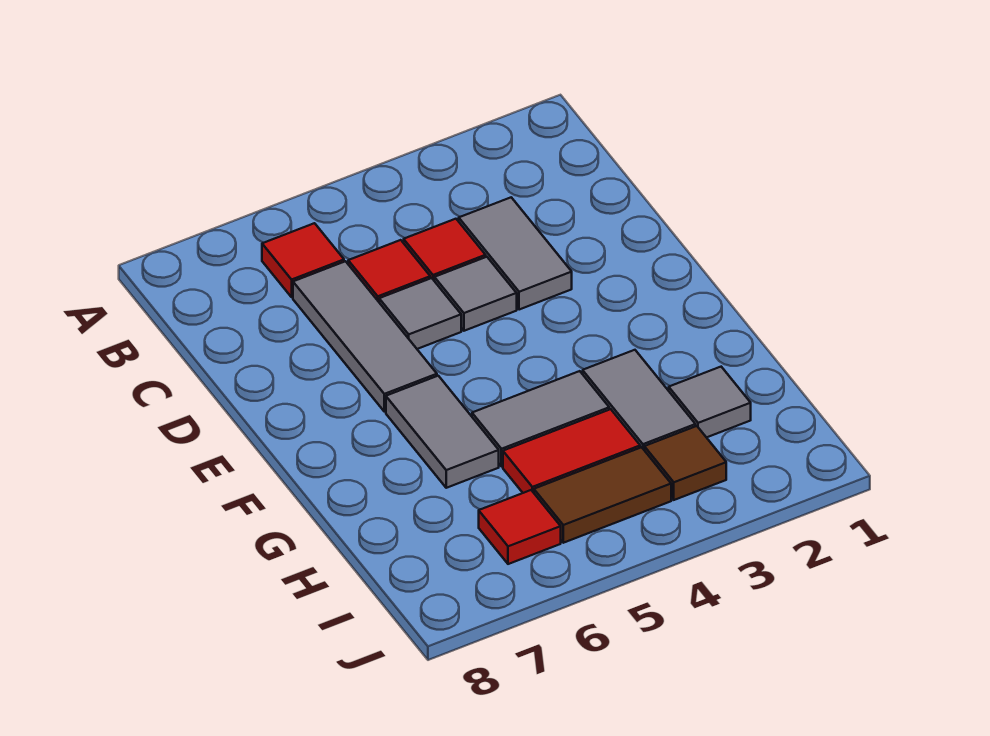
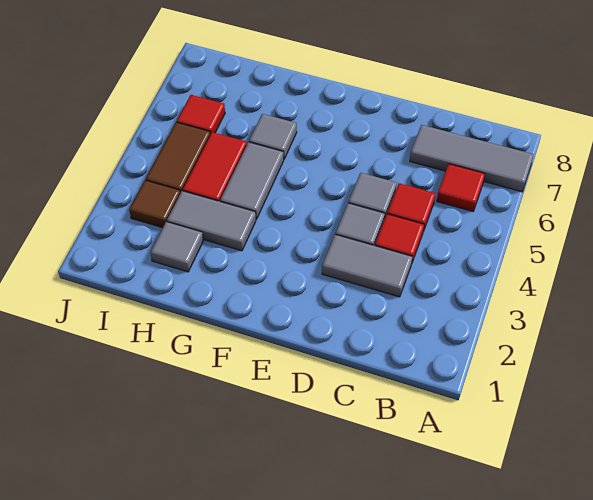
grey tile C6:E6 level 1 -> grey tile A7:C7 level 1
grey tile F6:G6 level 1 -> grey tile G6 level 1

